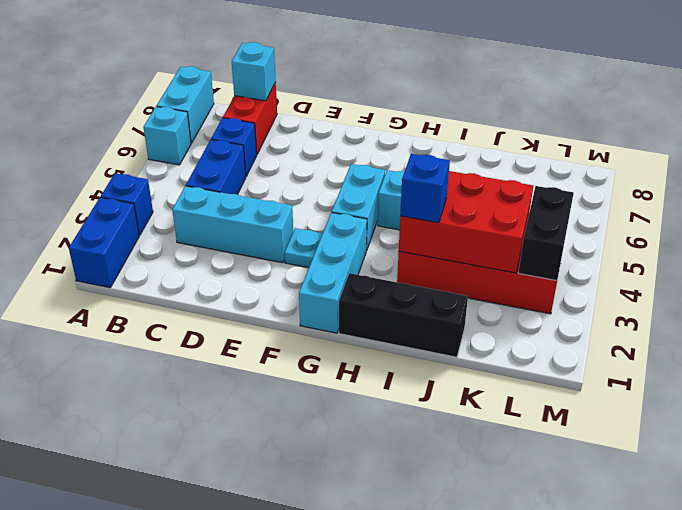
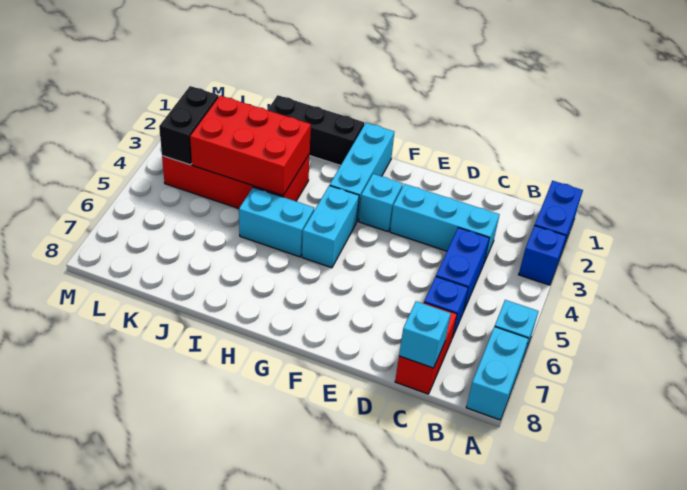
cyan plate F3 level 1 -> cyan brick F3 level 1
blue brick I3 level 3 -> none

